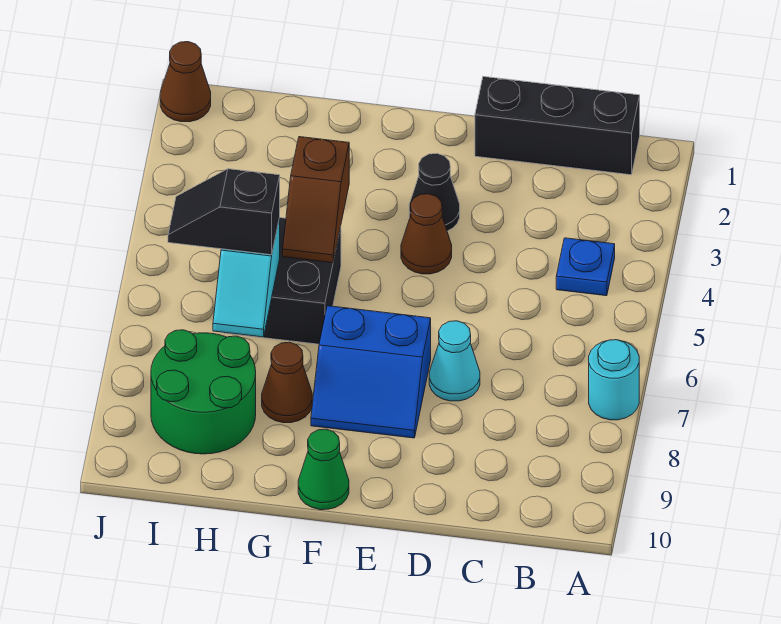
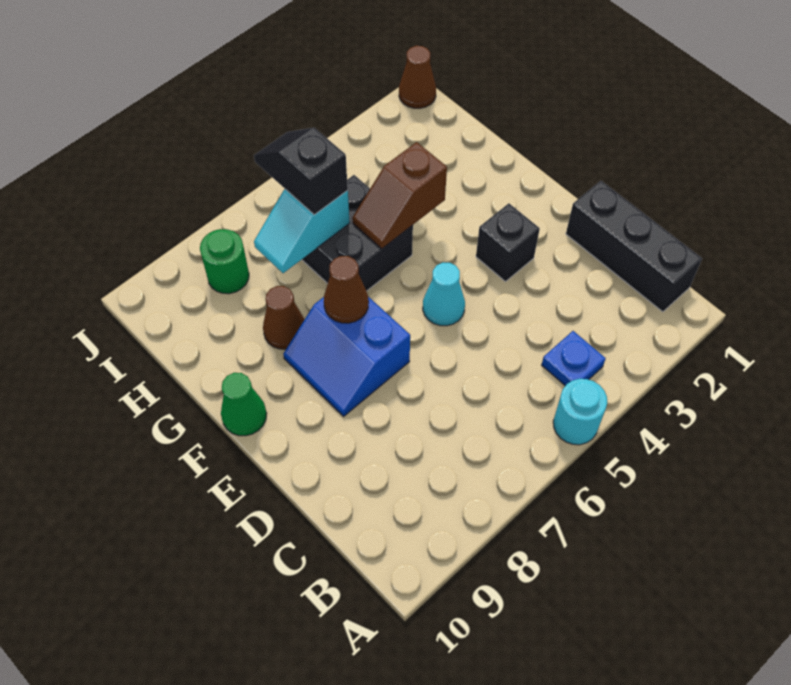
cyan round brick A7 level 1 -> cyan round brick A5 level 1
cyan cone D7 level 1 -> cyan cone E5 level 1
black cone E3 level 1 -> black brick E3 level 1
brown cone E4 level 1 -> brown cone F7 level 2
green round brick H8:I9 level 1 -> green round brick I8 level 1

